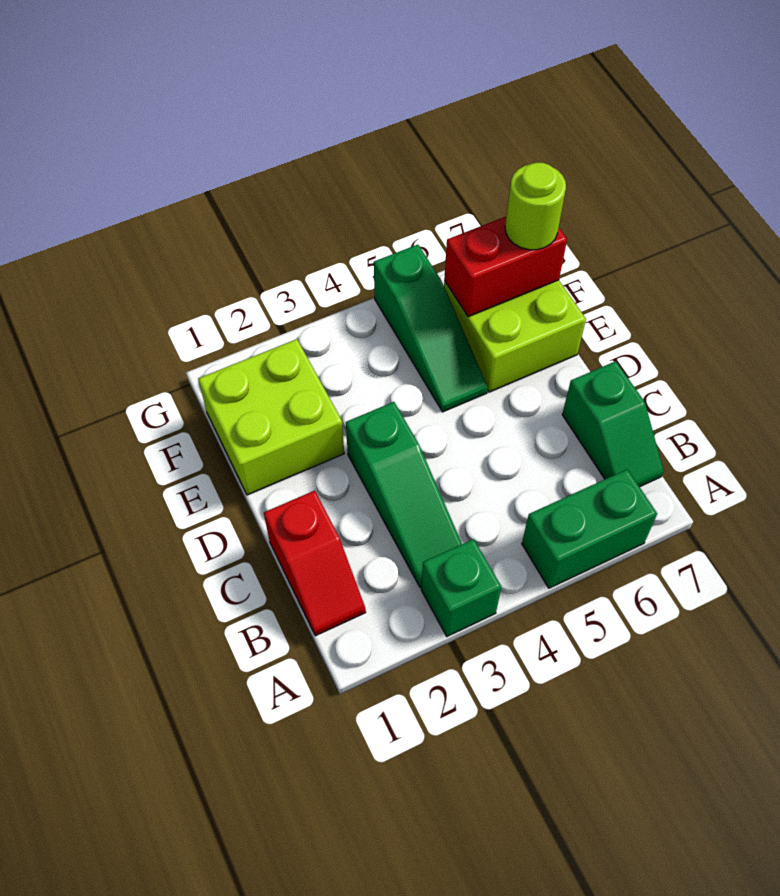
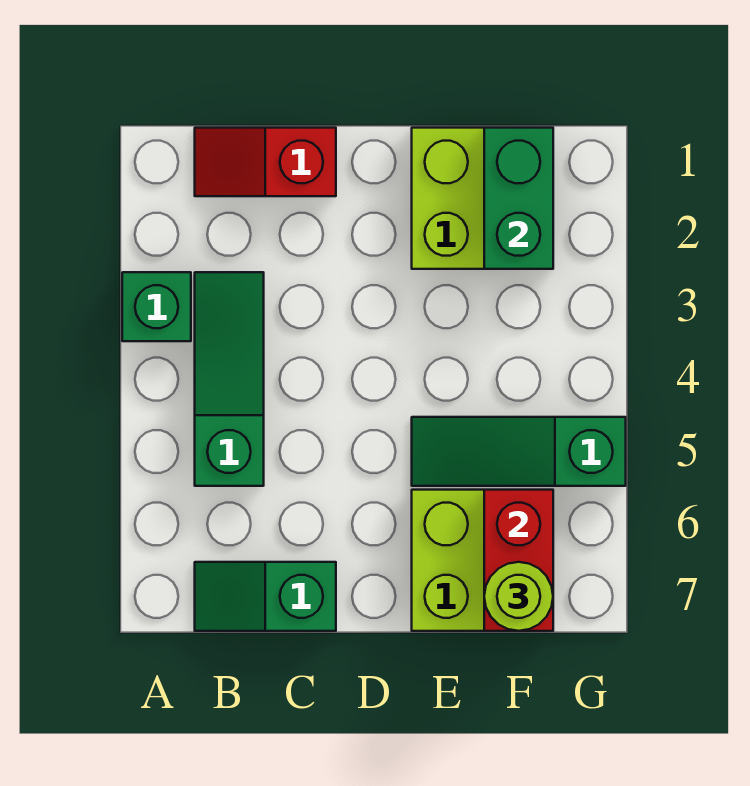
green brick A5:A6 level 1 -> green brick F1:F2 level 2
green slope B3:D3 level 1 top D -> green slope B3:B5 level 1 top 5

